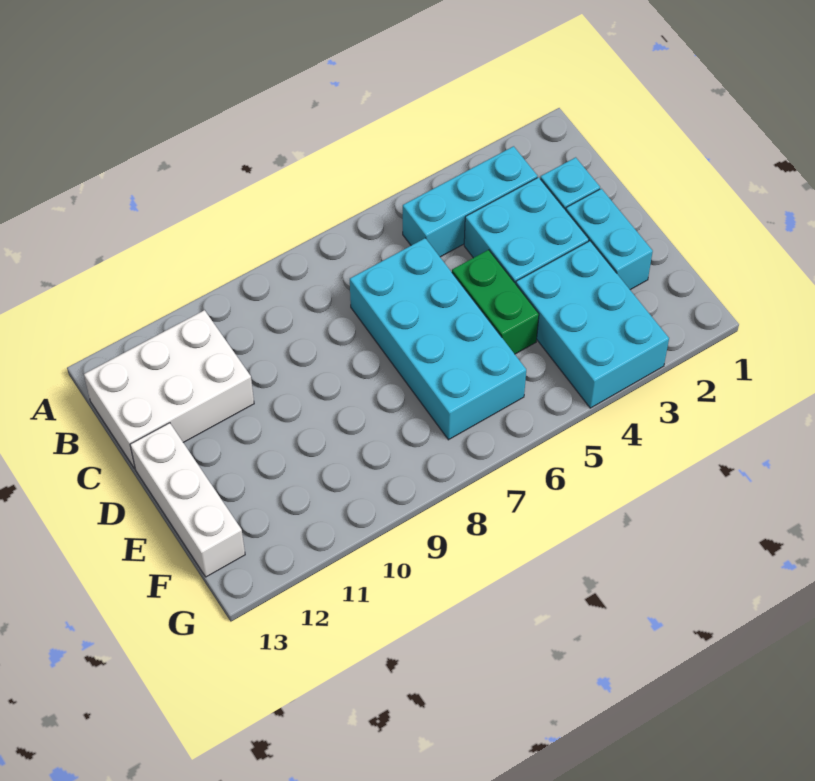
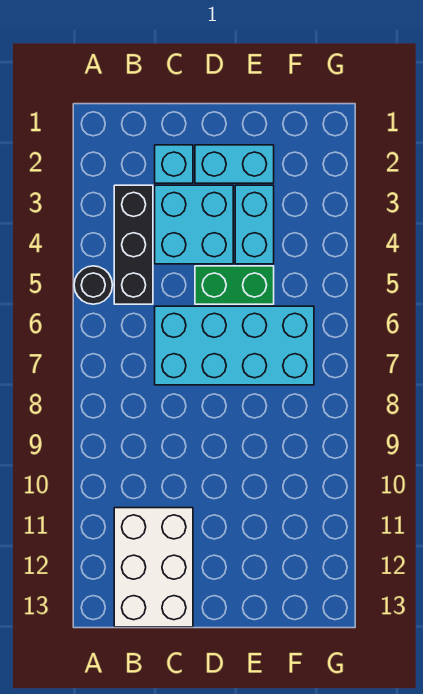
none -> black round brick A5 level 1
cyan brick B3:B5 level 1 -> black brick B3:B5 level 1
white brick D13:F13 level 1 -> none
cyan brick E3:G4 level 1 -> cyan brick E3:E4 level 1

